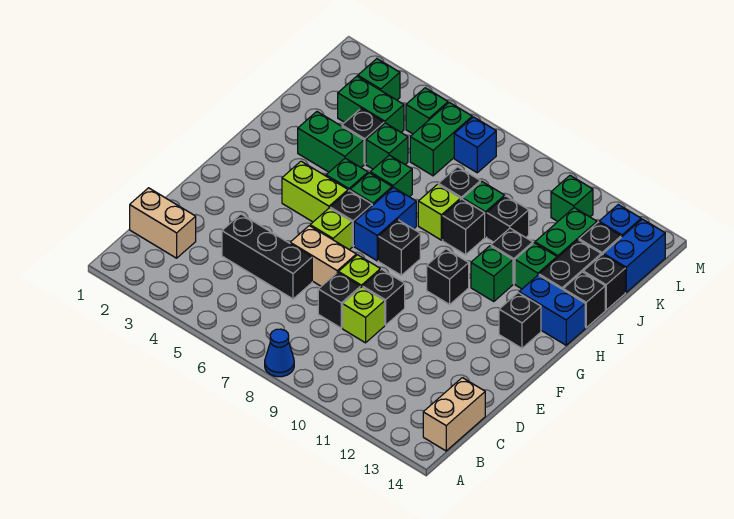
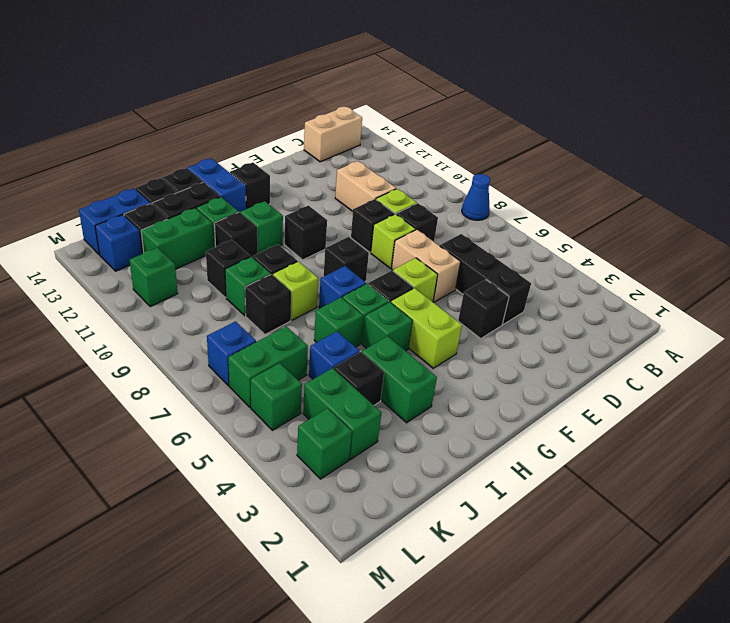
tan brick C1:C2 level 1 -> tan brick D10:D11 level 1
none -> black brick E4 level 1
blue brick G7:H7 level 1 -> blue brick H7 level 1
green brick J5 level 1 -> blue brick J5 level 1

